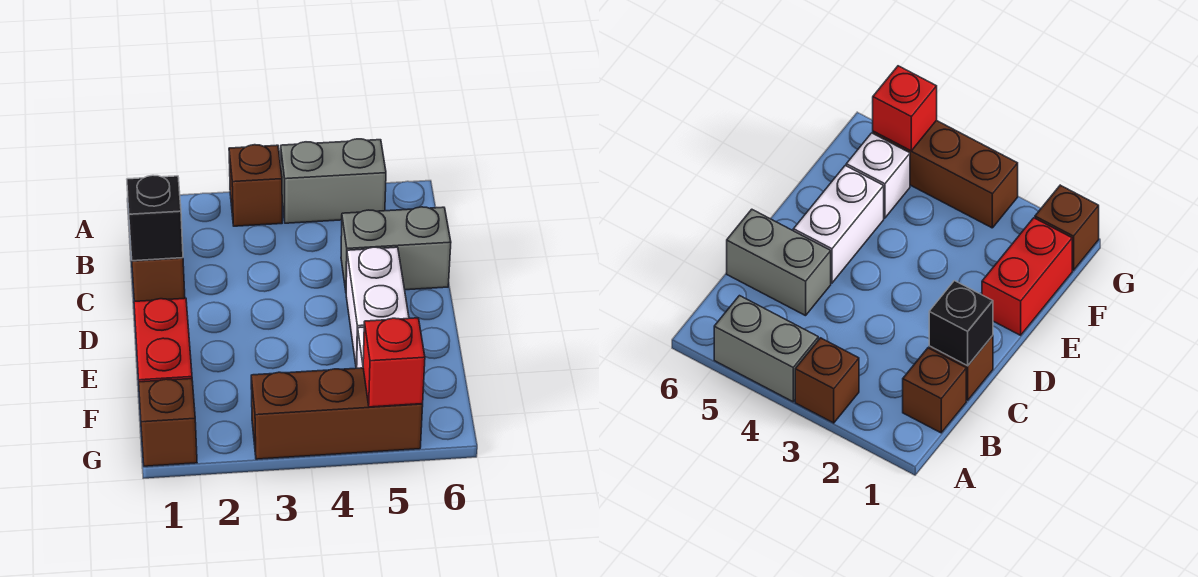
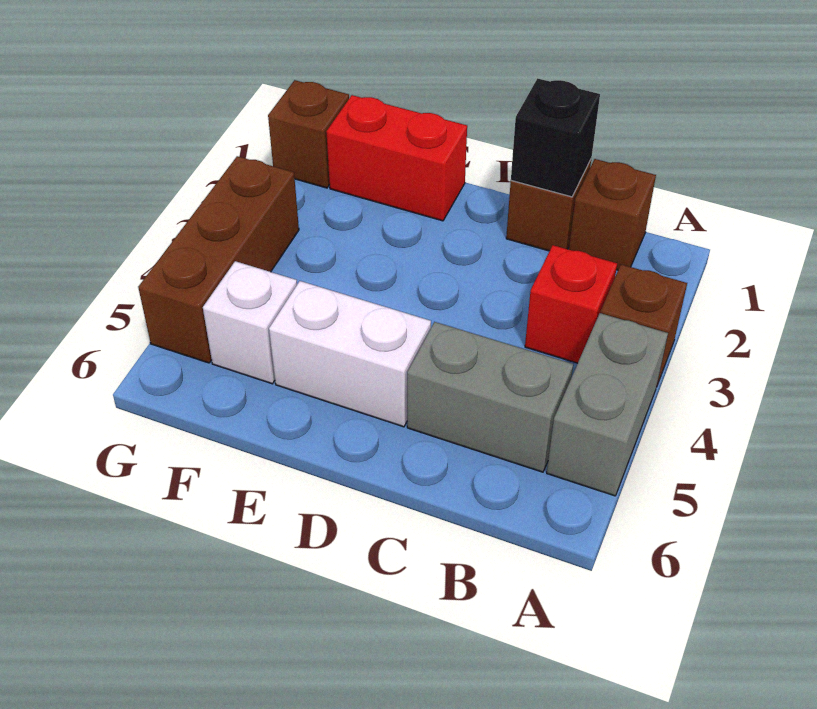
grey brick C5:C6 level 1 -> grey brick B5:C5 level 1
red brick G5 level 2 -> red brick B3 level 1

